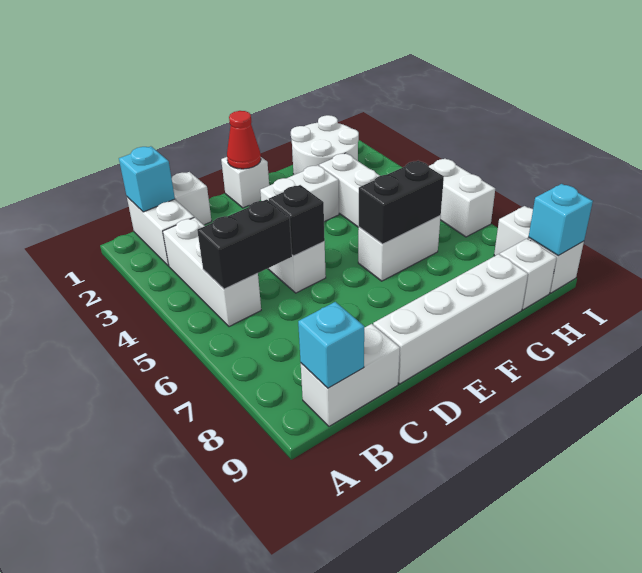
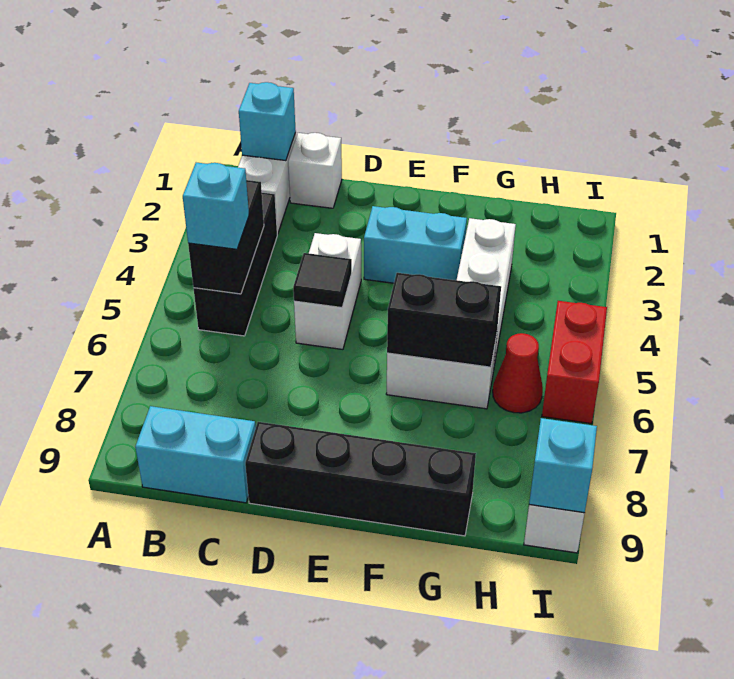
white brick B3:B5 level 1 -> black brick B3:B5 level 1
black brick B5:C5 level 2 -> black brick B4:B5 level 2
white brick B9:C9 level 1 -> cyan brick B9:C9 level 1
cyan brick B9 level 2 -> cyan brick B5 level 3
black brick D5 level 2 -> black tile D5 level 2
white brick D9:G9 level 1 -> black brick D9:G9 level 1
white brick E1 level 1 -> none
red cone E1 level 2 -> red cone H6 level 1
white brick E3:F3 level 1 -> cyan brick E3:F3 level 1
white round brick G1:H2 level 1 -> none
white brick H9 level 1 -> none
white brick I5:I6 level 1 -> red brick I5:I6 level 1

